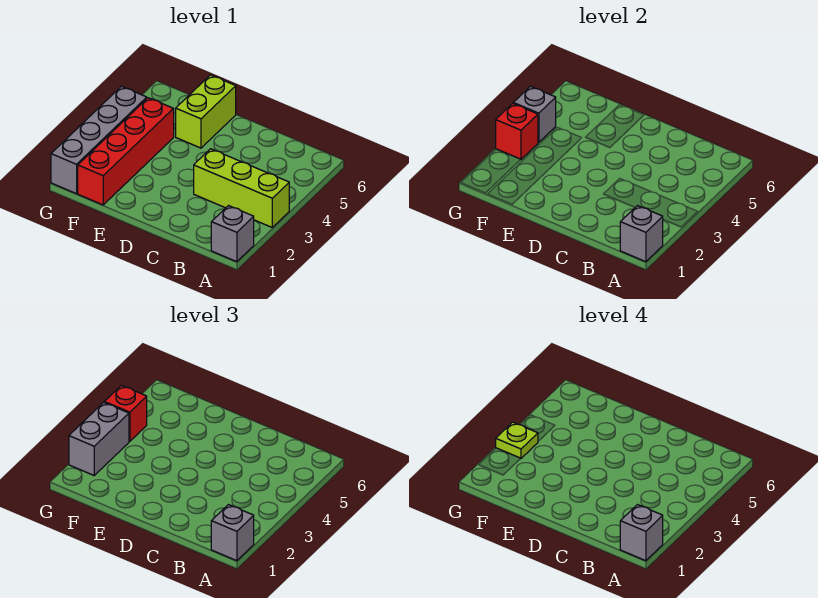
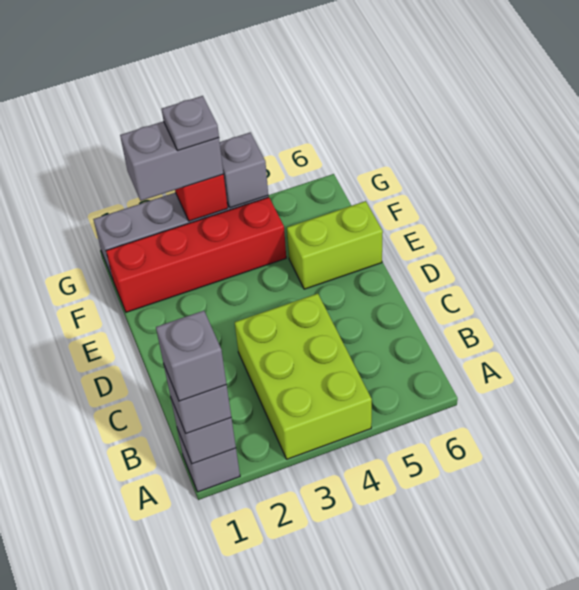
lime brick A3:C3 level 1 -> lime brick A3:C4 level 1
lime plate G3 level 4 -> grey plate G3 level 4
red brick G4 level 3 -> none

